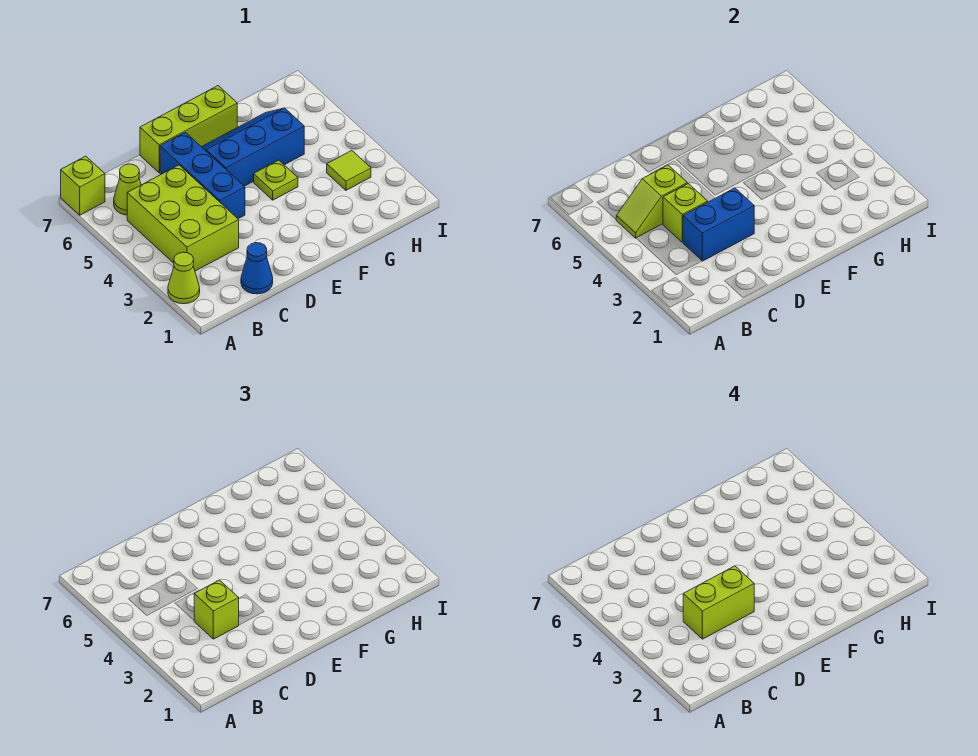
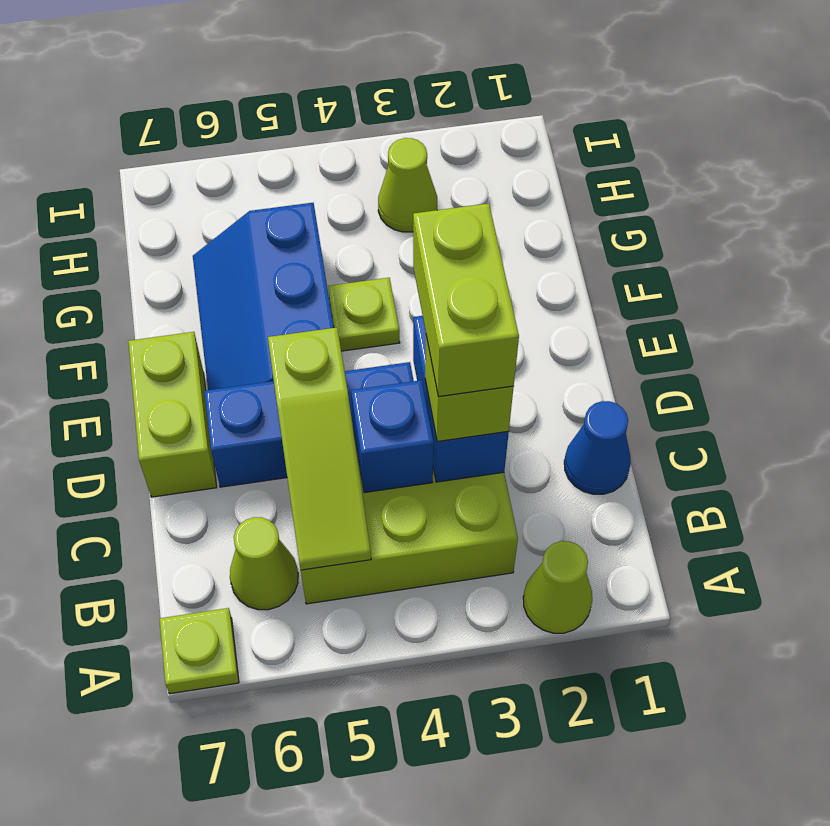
lime brick A7 level 1 -> lime plate A7 level 1
lime slope B5:C5 level 2 top C -> lime slope B5:D5 level 2 top D
lime brick C4 level 2 -> blue brick C4 level 2
lime brick D7:F7 level 1 -> lime brick D7:E7 level 1
lime tile H3 level 1 -> lime cone H3 level 1

